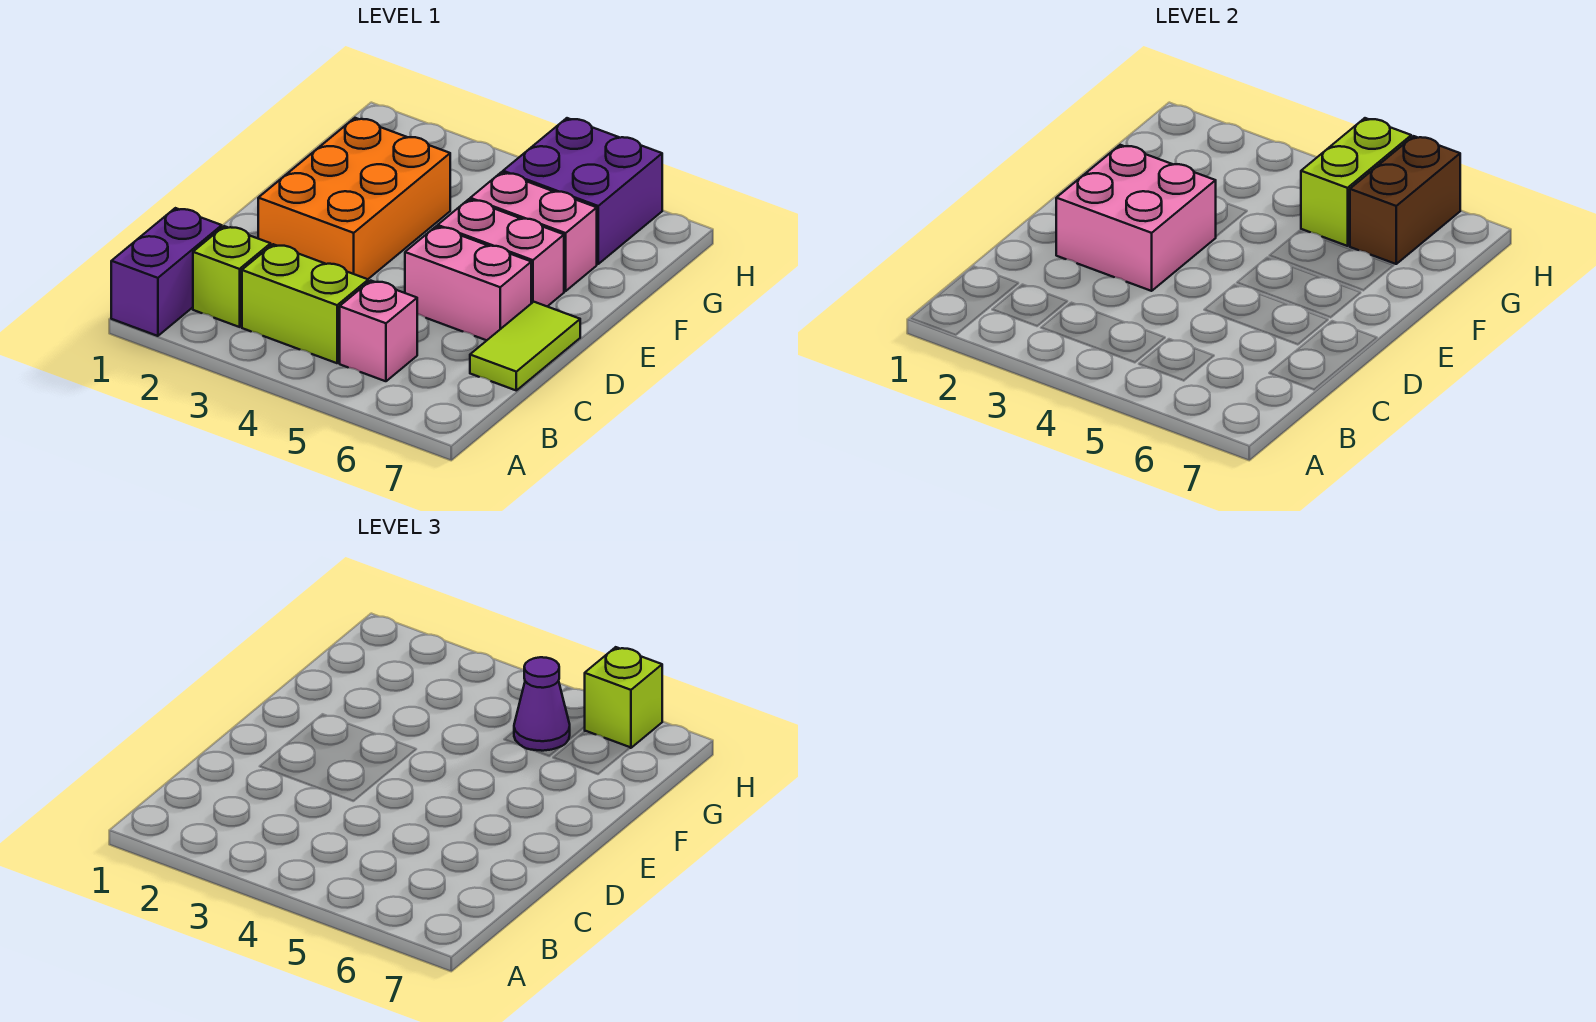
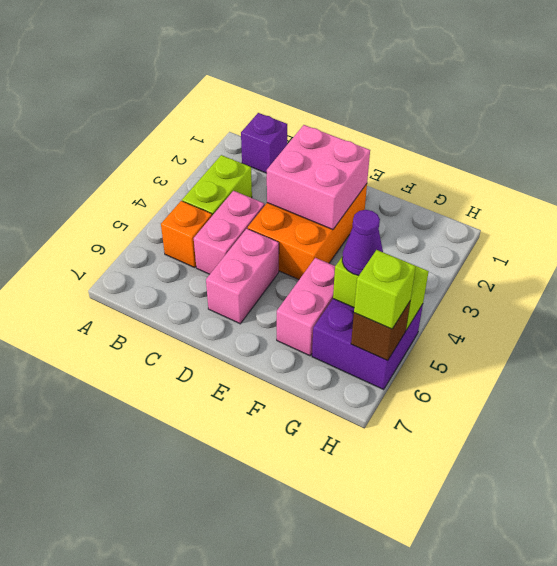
purple brick A1:B1 level 1 -> purple brick B1 level 1
lime brick B2 level 1 -> none
pink brick B5 level 1 -> orange brick B5 level 1
lime tile C7:D7 level 1 -> none
orange brick D2:F3 level 1 -> orange brick D2:E4 level 1
pink brick E5:E6 level 1 -> pink brick C4:C5 level 1
brown brick G6:H6 level 2 -> brown brick H6 level 2

